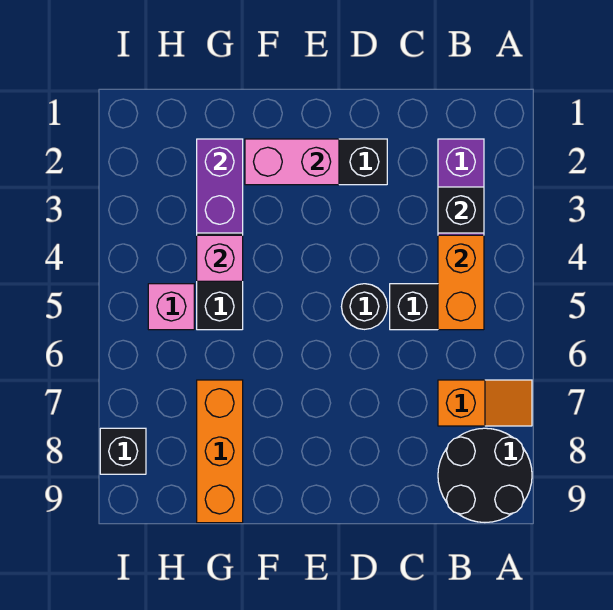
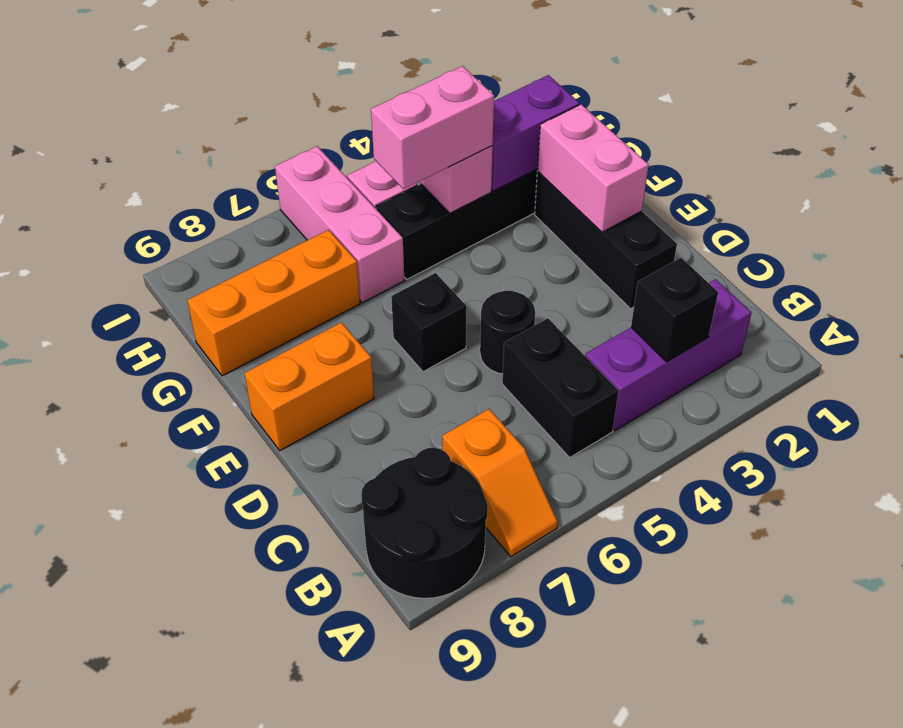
orange brick B4:B5 level 2 -> orange brick E8:E9 level 1
none -> pink brick G4:G5 level 3
none -> pink brick G6:I6 level 1
black brick I8 level 1 -> black brick E6 level 1

